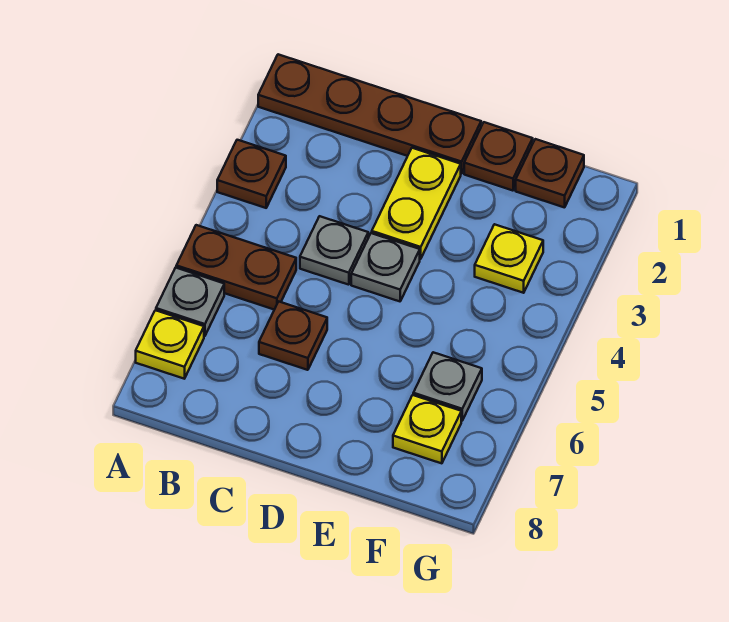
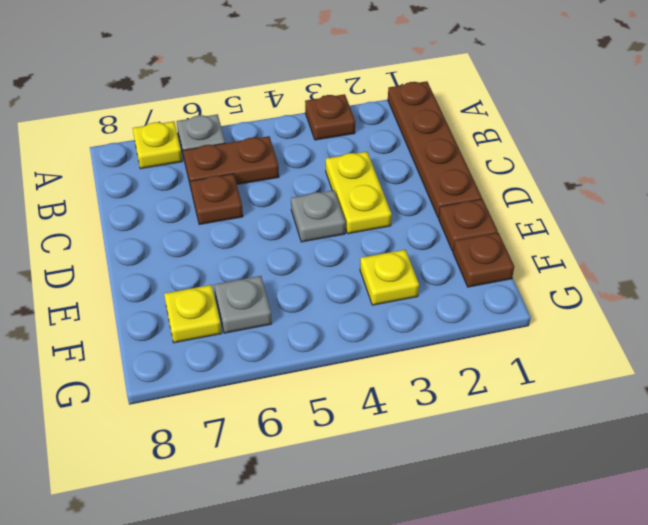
brown plate A5:B5 level 1 -> brown plate B5:B6 level 1
grey plate C4 level 1 -> none
yellow plate D2:D3 level 1 -> yellow plate C3:D3 level 1

